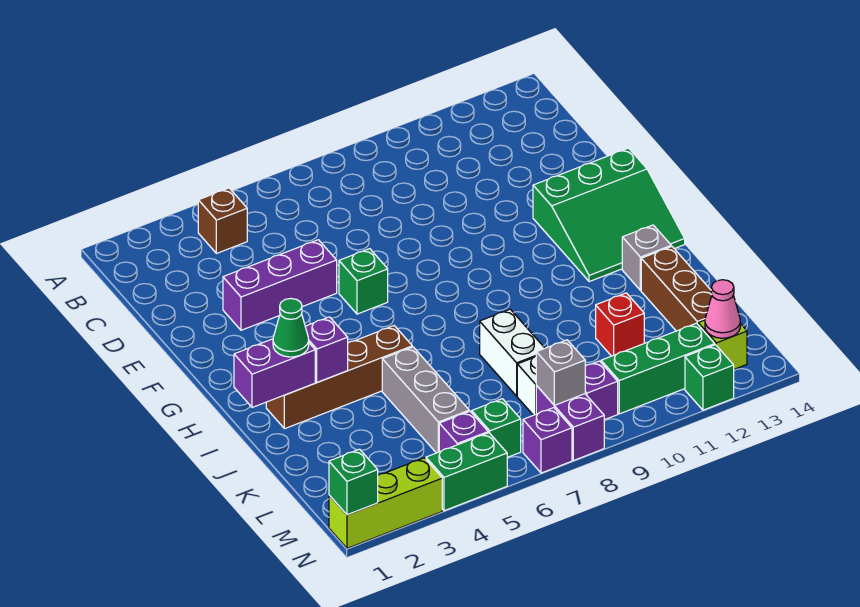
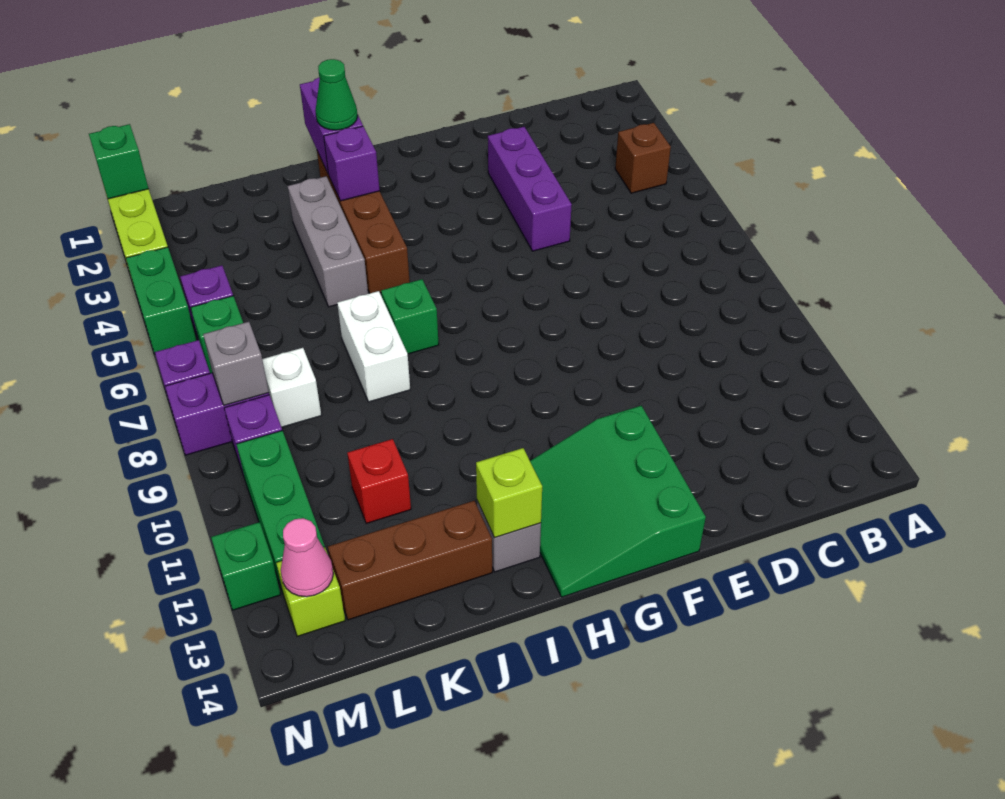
green brick F6 level 1 -> green brick I7 level 1
none -> lime brick I13 level 2
grey brick J5:L5 level 1 -> grey brick J3:J5 level 1
white brick J8:K8 level 1 -> white brick J7:J8 level 1

